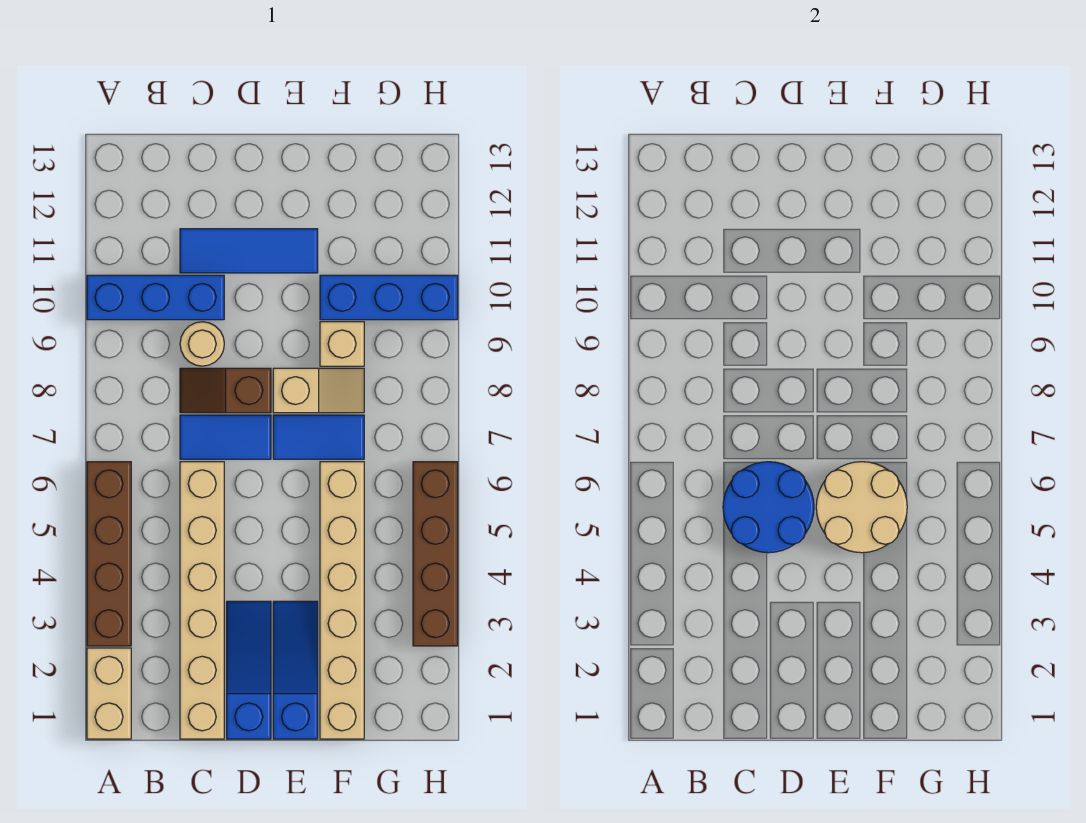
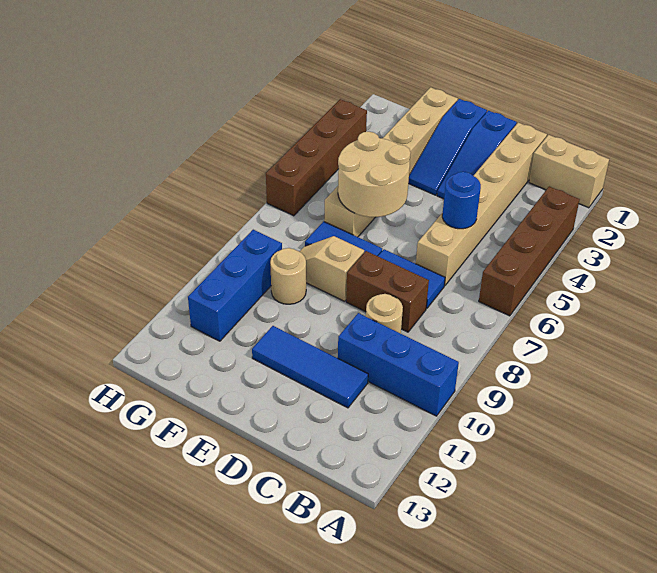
tan brick A1:A2 level 1 -> tan brick A1:B1 level 1
blue round brick C5:D6 level 2 -> blue round brick C5 level 2
brown slope C8:D8 level 1 top D -> brown brick C8:D8 level 1
tan brick F9 level 1 -> tan round brick F9 level 1
blue brick F10:H10 level 1 -> blue brick G9:G11 level 1

